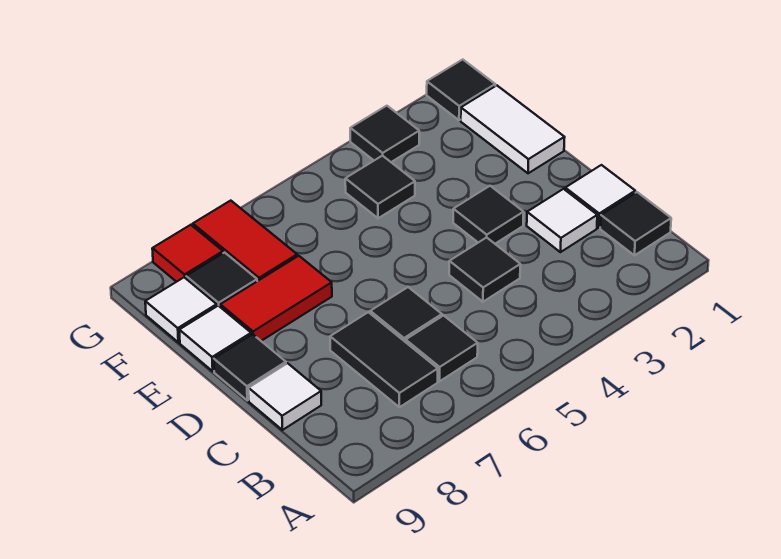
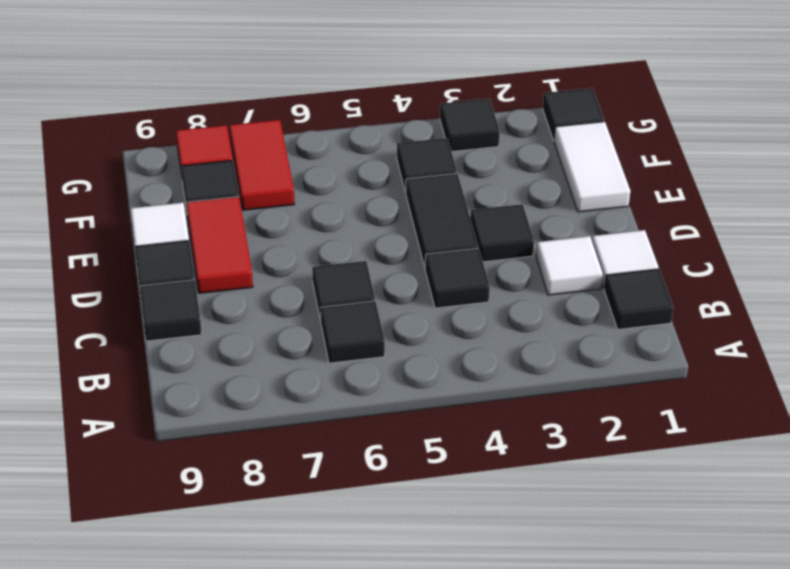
black tile B7:C7 level 1 -> black tile D4:E4 level 1
white tile C9 level 1 -> black tile C9 level 1
red tile E7:E8 level 1 -> red tile D8:E8 level 1
white tile F9 level 1 -> none

